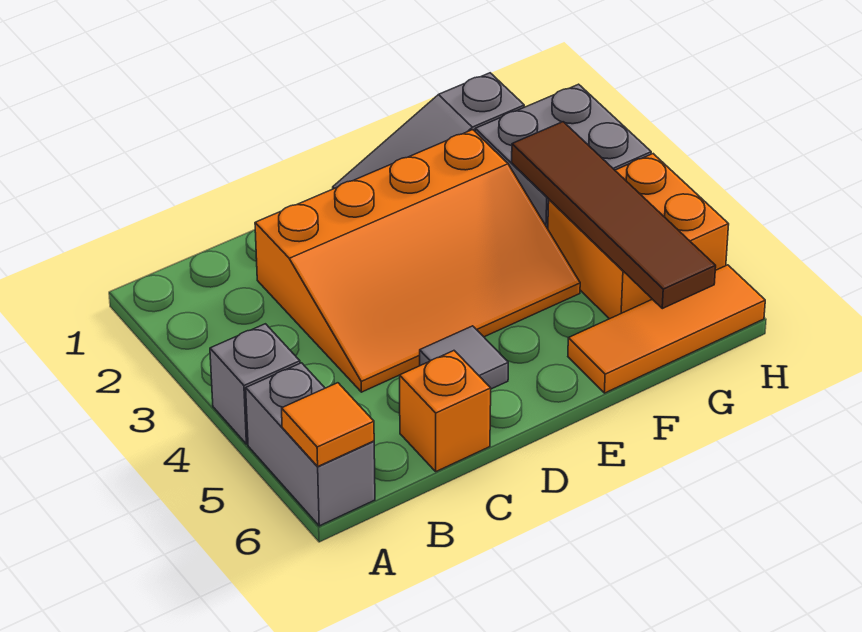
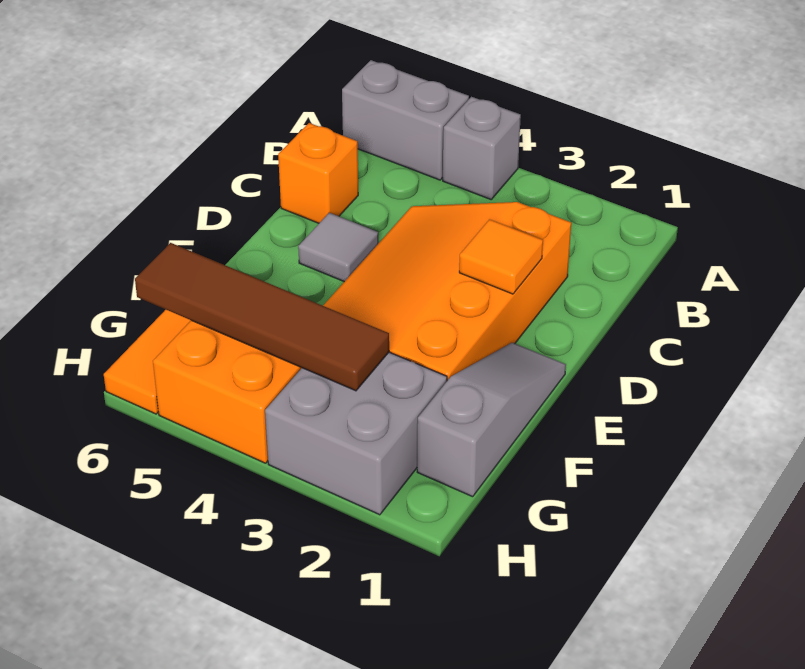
orange tile A6 level 2 -> orange tile D2 level 2

